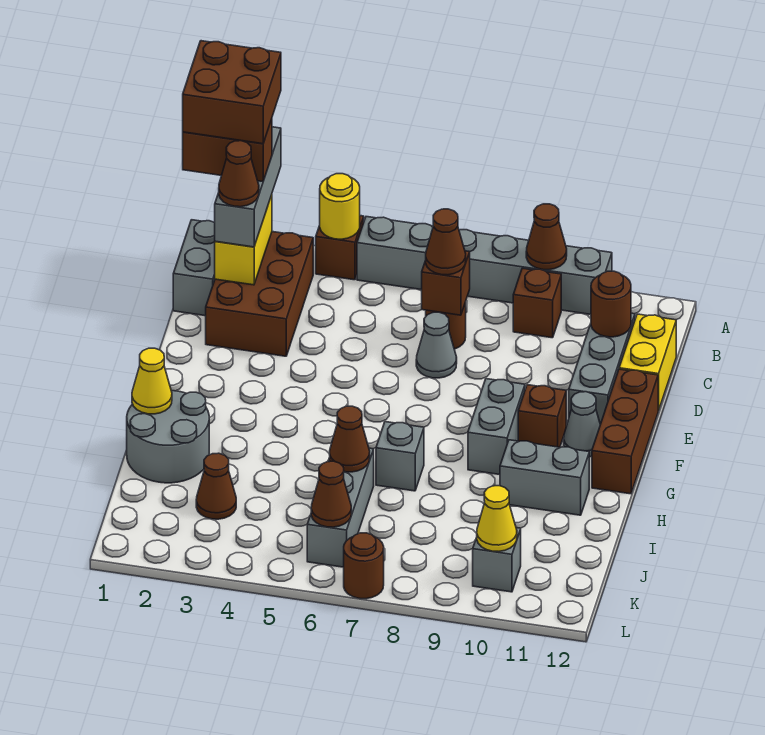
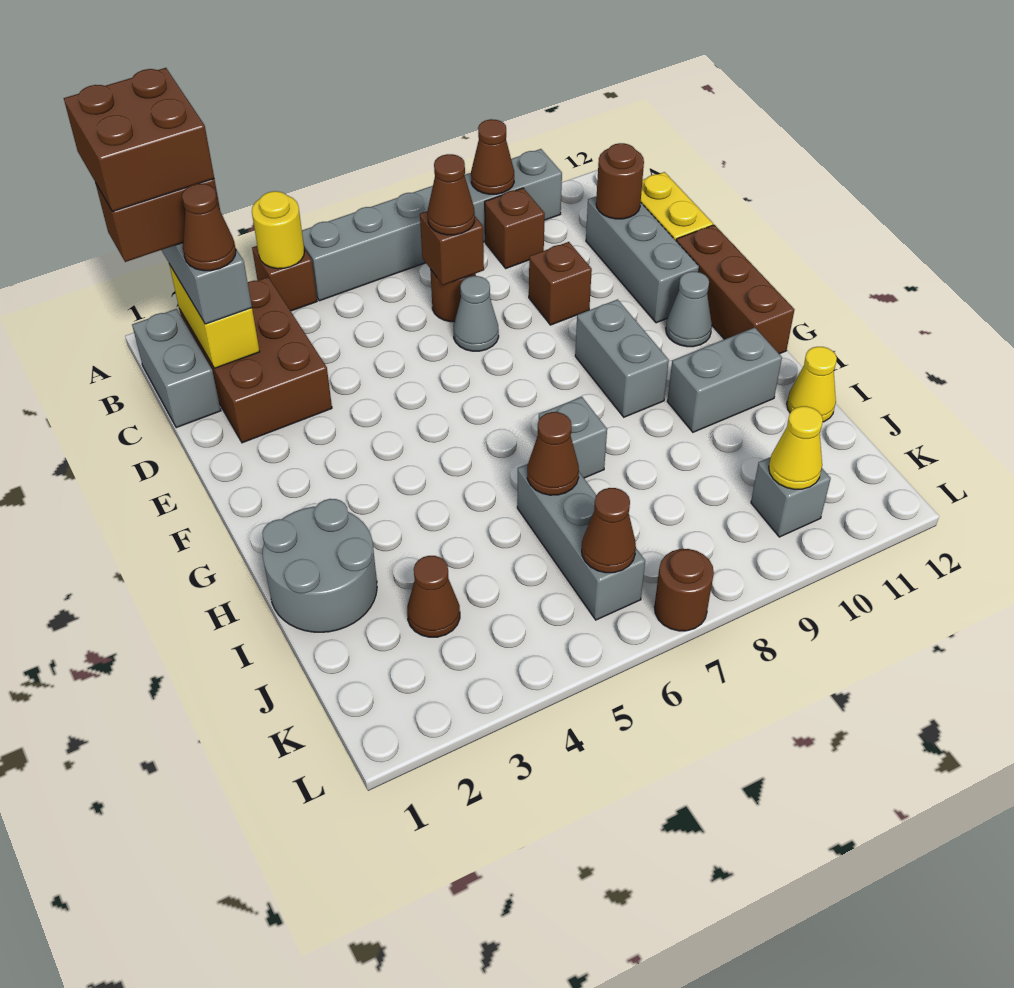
brown brick F10 level 1 -> brown brick D9 level 1
yellow cone H1 level 2 -> yellow cone I12 level 1

